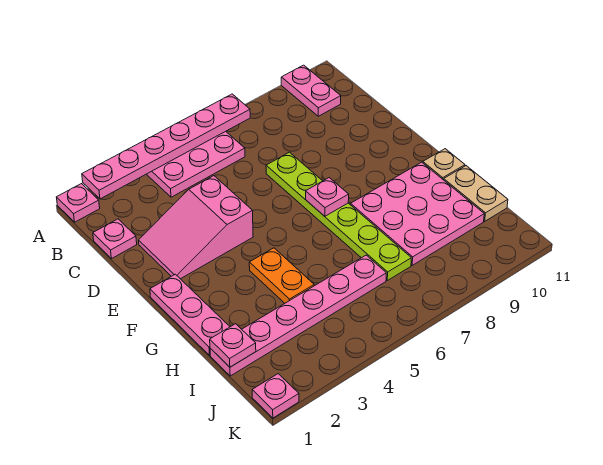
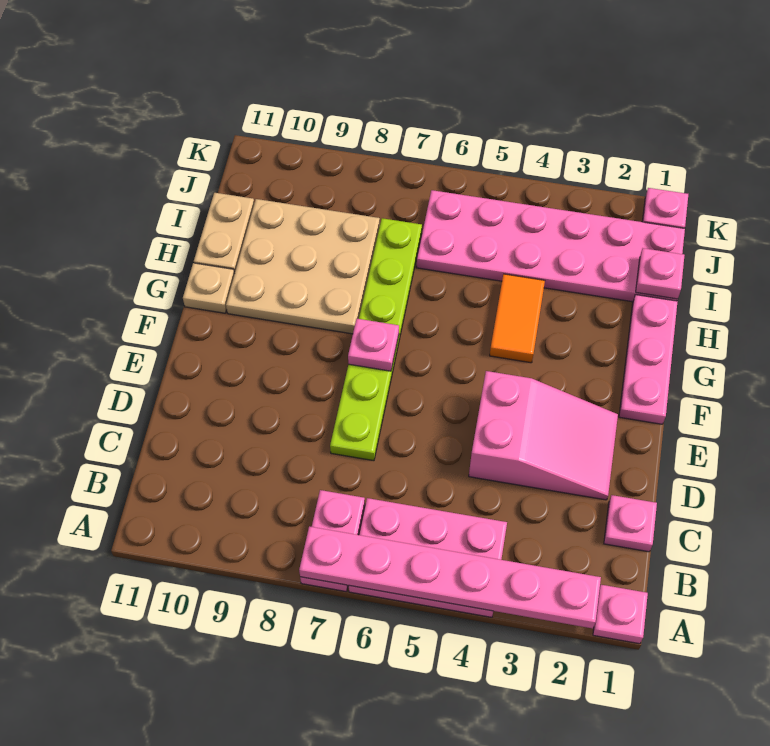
pink plate A10:B10 level 1 -> pink plate A7:B7 level 1
orange plate G4:H4 level 1 -> orange tile G4:H4 level 1
pink plate G8:I10 level 1 -> tan plate G8:I10 level 1
pink plate I1:I6 level 1 -> pink plate I1:J6 level 1

